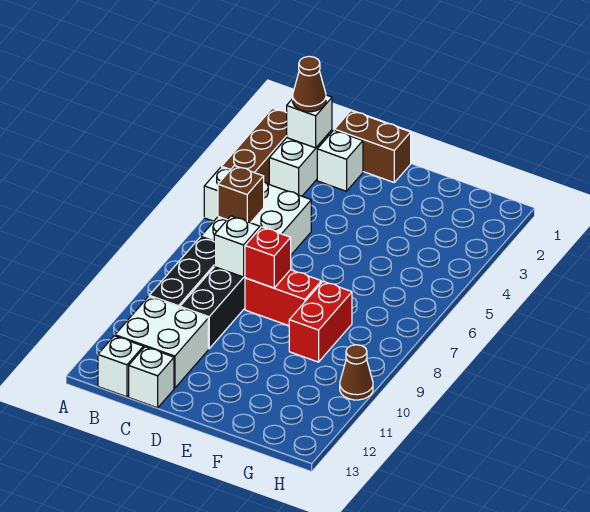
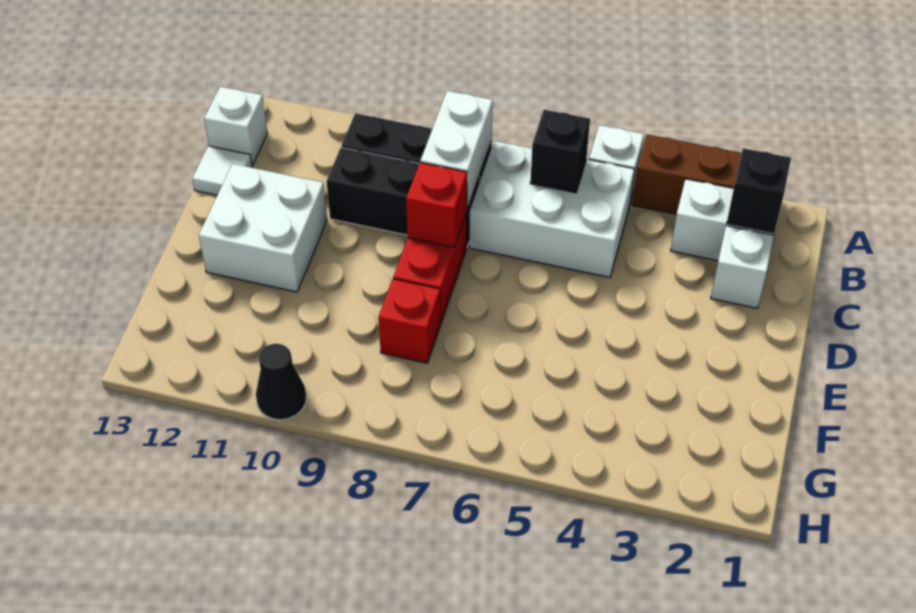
white brick B2 level 2 -> black brick B2 level 2
brown cone B2 level 3 -> none
brown brick B6 level 2 -> black brick B6 level 2
white brick B11:C12 level 1 -> white brick D11:E12 level 1
brown brick C1:D1 level 1 -> none
white brick C8 level 2 -> white brick B8:C8 level 2
white brick C13 level 1 -> white tile C13 level 1
red brick F8:F9 level 1 -> red brick F8 level 1
brown cone H10 level 1 -> black cone H10 level 1

